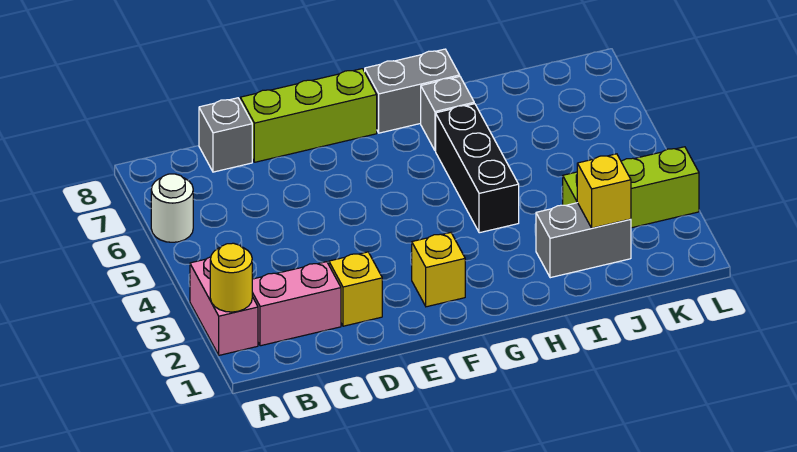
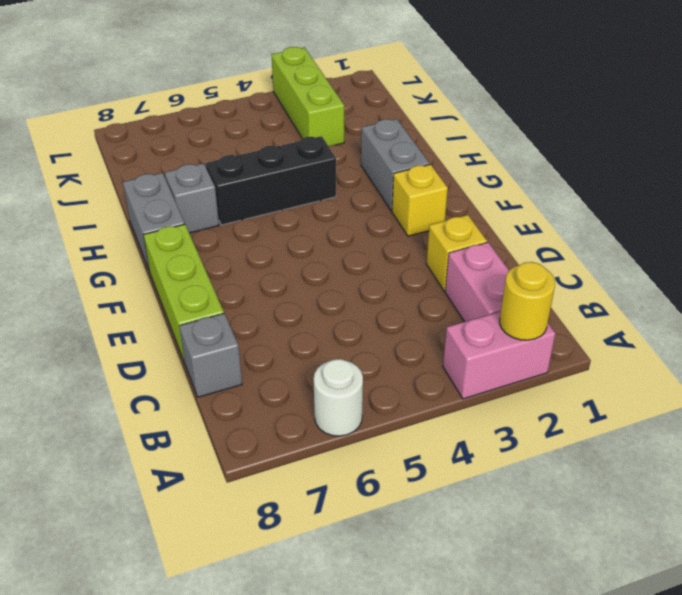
grey brick I2:J2 level 1 -> grey brick G2:H2 level 1
yellow brick J2 level 2 -> none

